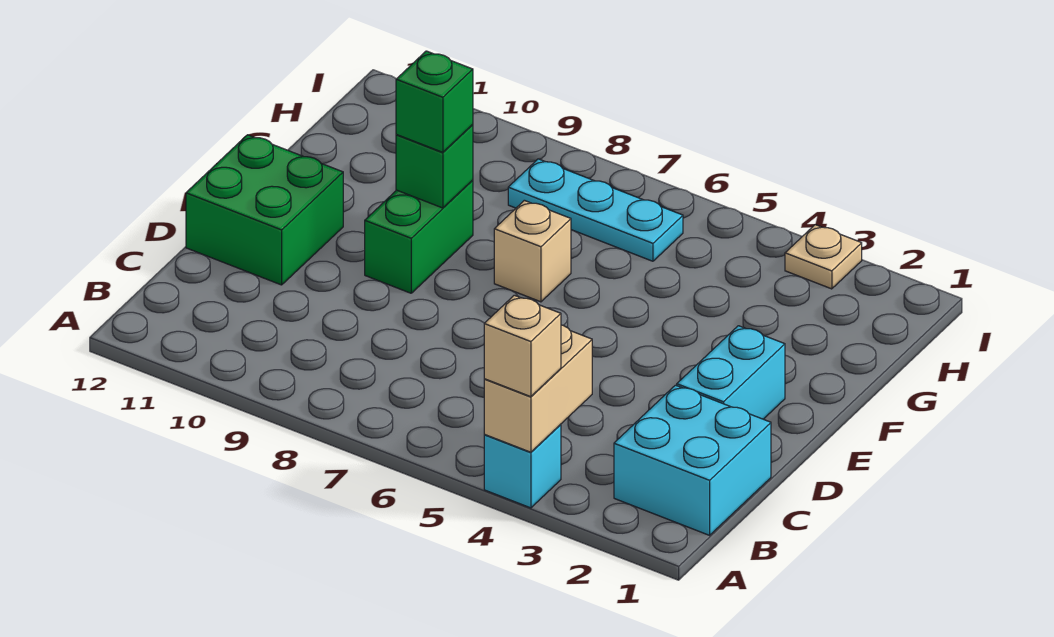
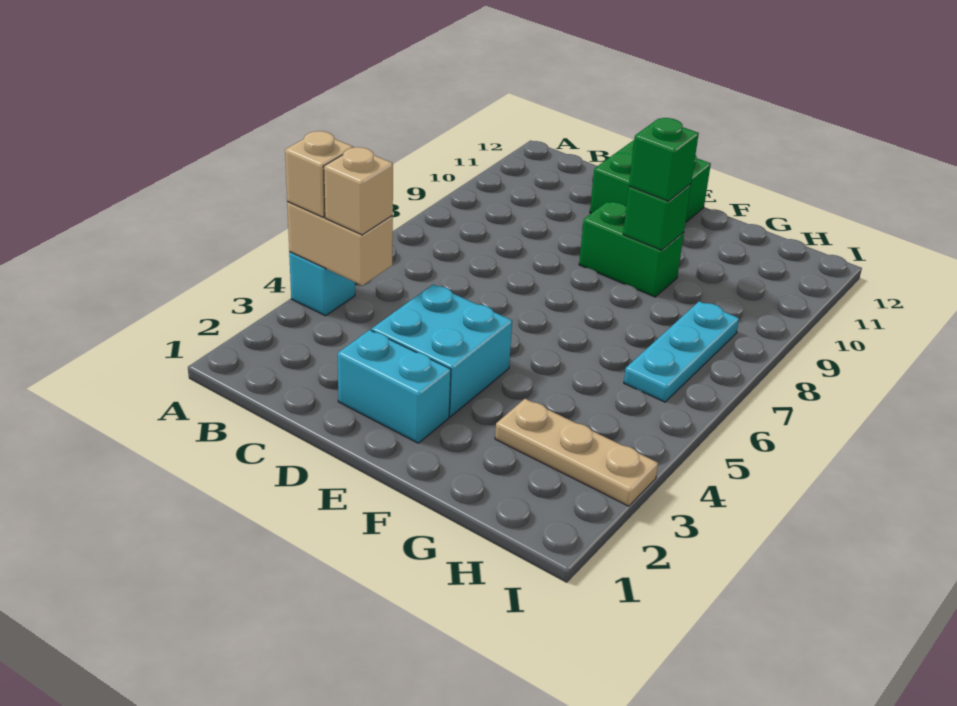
cyan brick B1:C2 level 1 -> cyan brick D3:E4 level 1
tan brick F7 level 1 -> tan brick B4 level 3
tan plate I3 level 1 -> tan plate G3:I3 level 1

